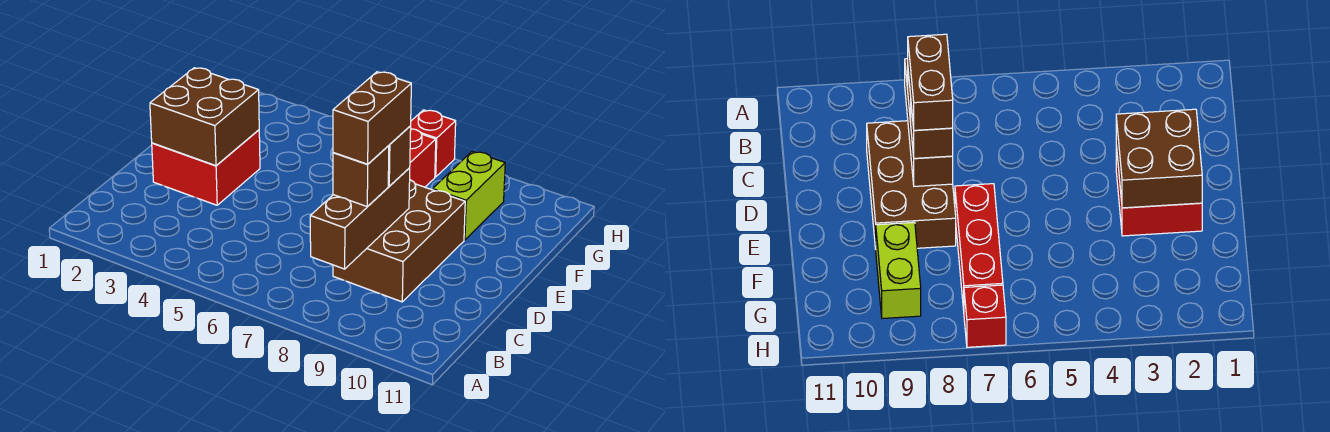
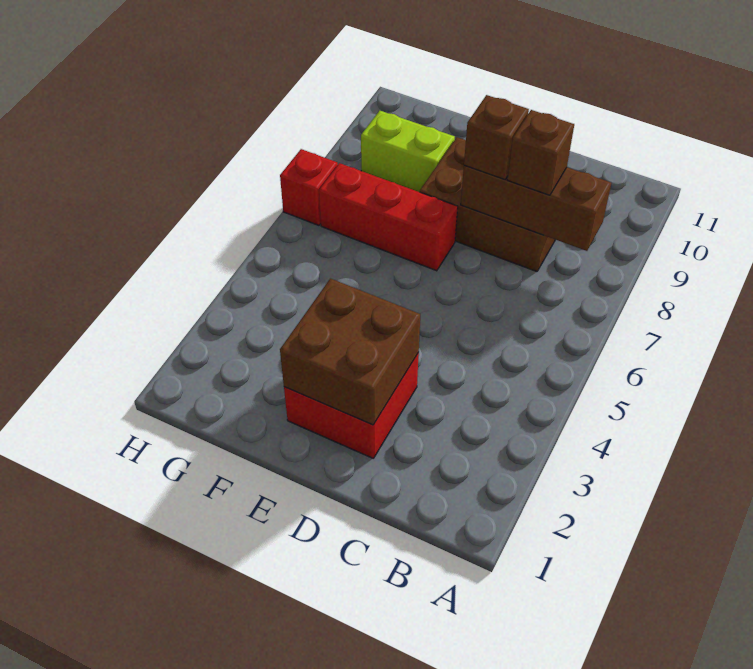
brown brick C8:D8 level 4 -> none

